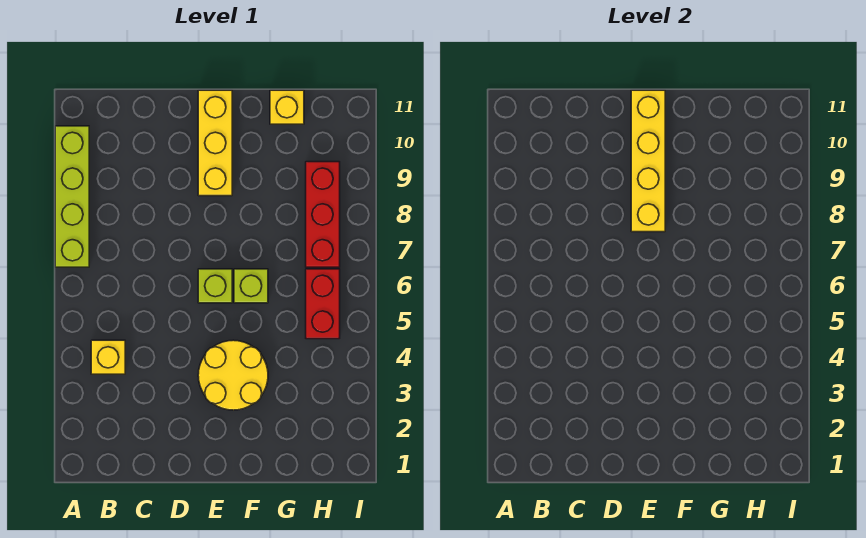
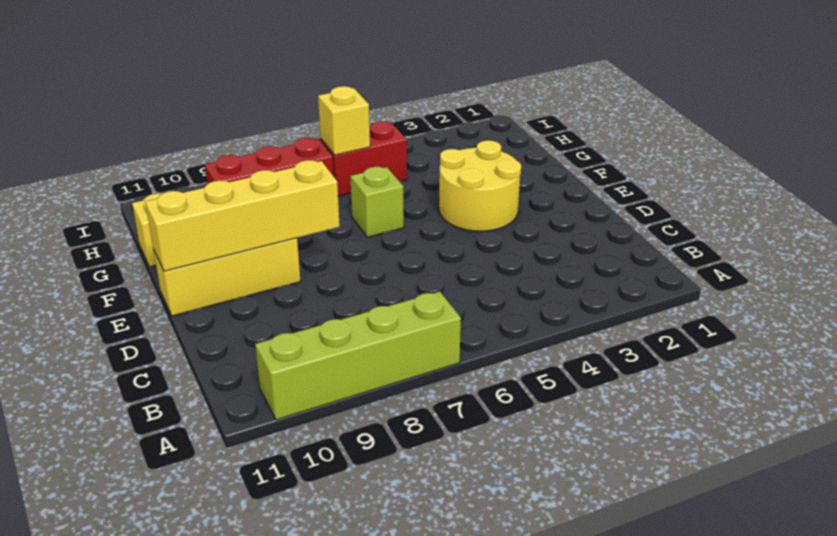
yellow brick B4 level 1 -> yellow brick H6 level 2
lime brick E6 level 1 -> none

